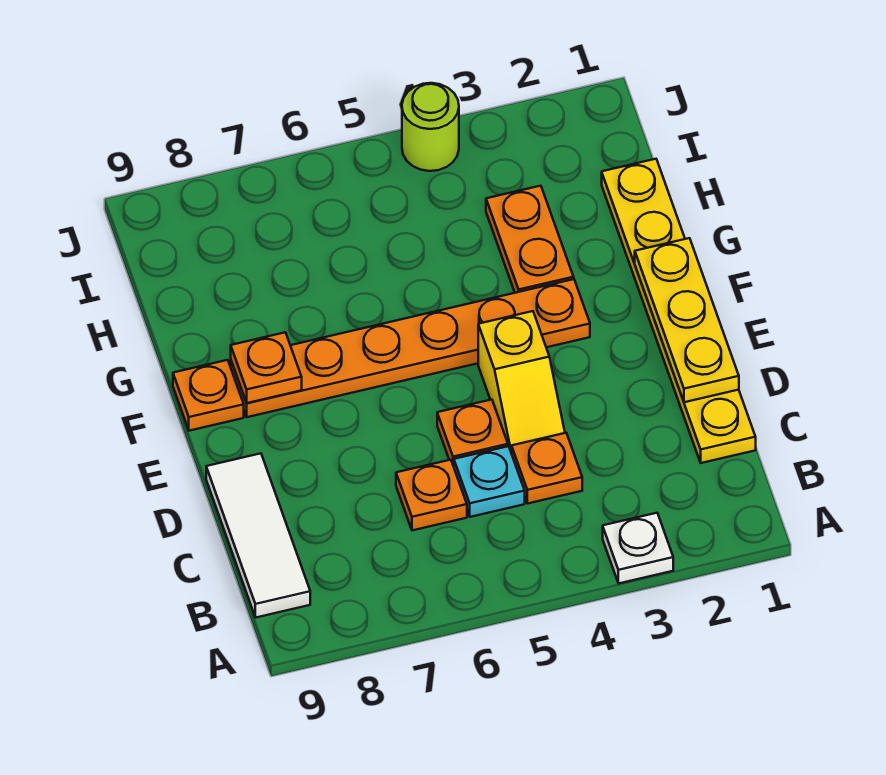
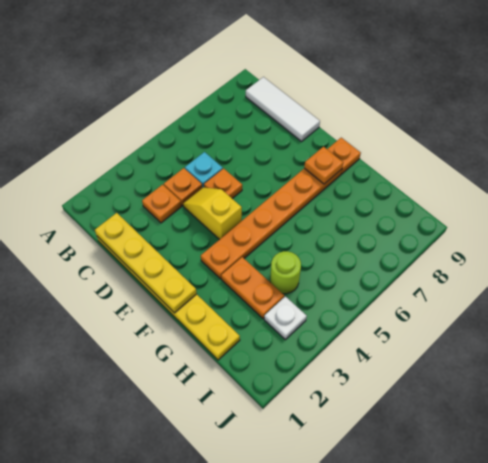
white plate A3 level 1 -> white plate I3 level 1
orange plate C6 level 1 -> orange plate C3 level 1
yellow plate D1:F1 level 2 -> yellow plate C1:F1 level 2
lime round brick J4 level 1 -> lime round brick H4 level 1

